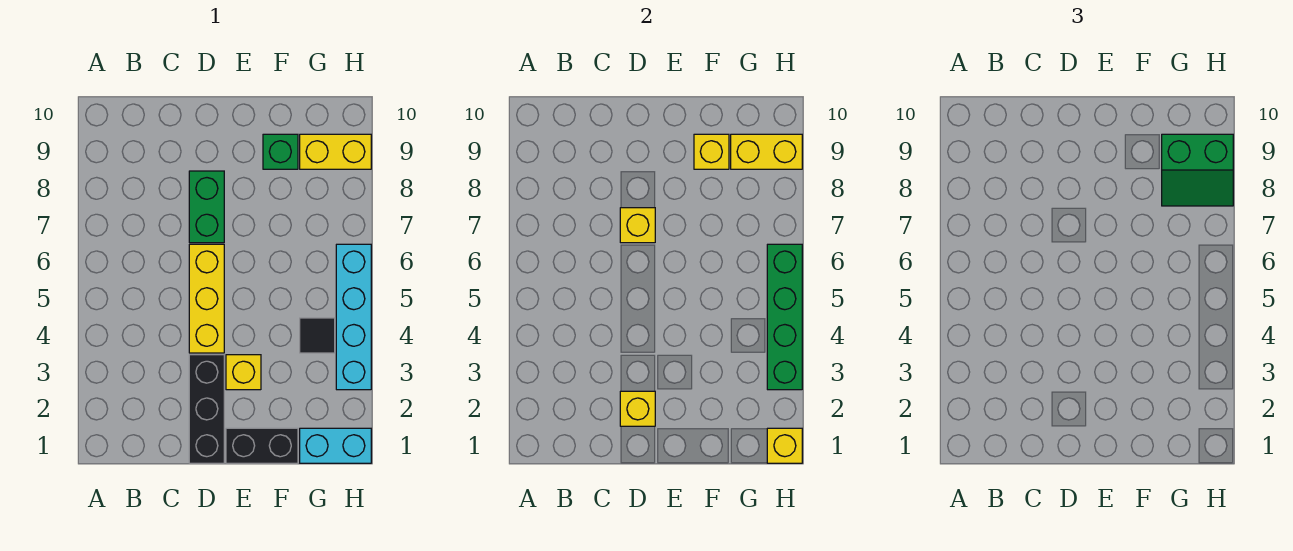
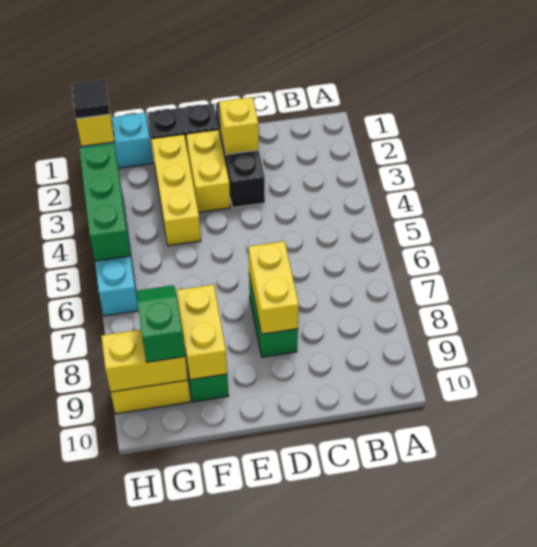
yellow brick D4:D6 level 1 -> yellow brick F2:F4 level 1
yellow brick D7 level 2 -> yellow brick D7:D8 level 2
yellow brick E3 level 1 -> yellow brick E2:E3 level 1
yellow brick F9 level 2 -> yellow brick F8:F9 level 2
black tile G4 level 1 -> black tile H1 level 3
green slope G8:H9 level 3 top 9 -> green slope G8:G9 level 3 top 9
green brick H3:H6 level 2 -> green brick H3:H5 level 2

